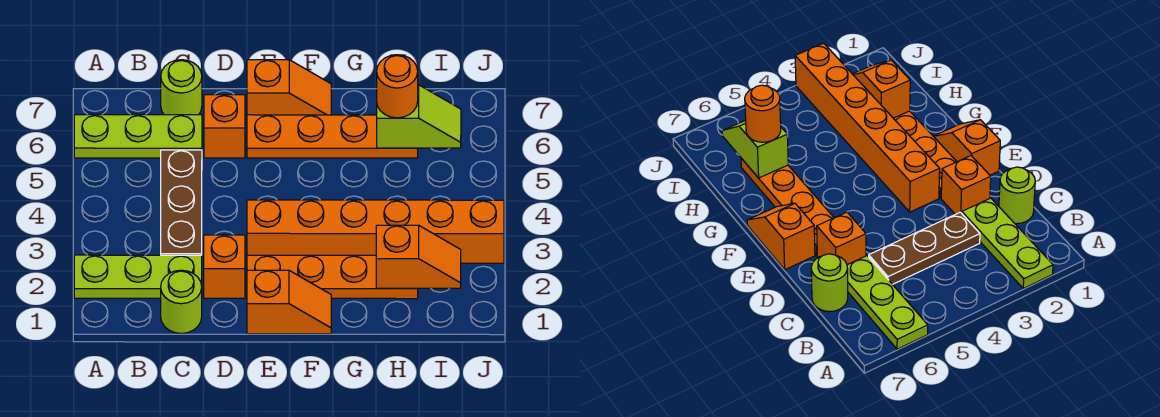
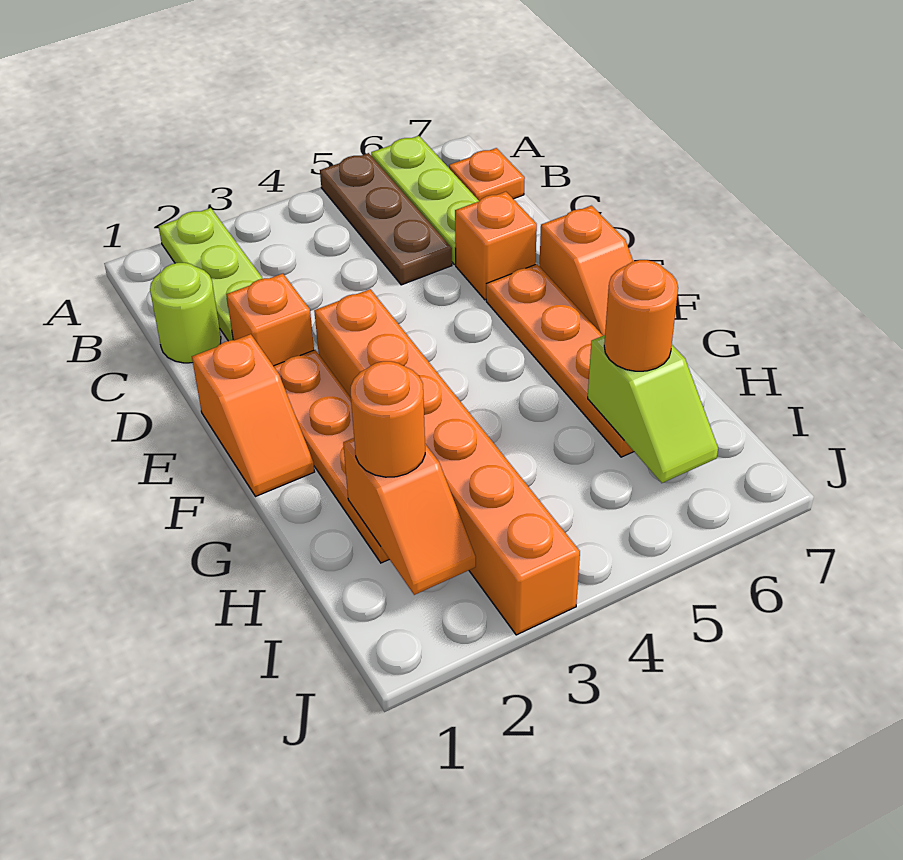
none -> orange plate B7 level 1
brown plate C3:C5 level 1 -> brown plate A5:C5 level 1
lime round brick C7 level 1 -> none
none -> orange round brick H2 level 3

